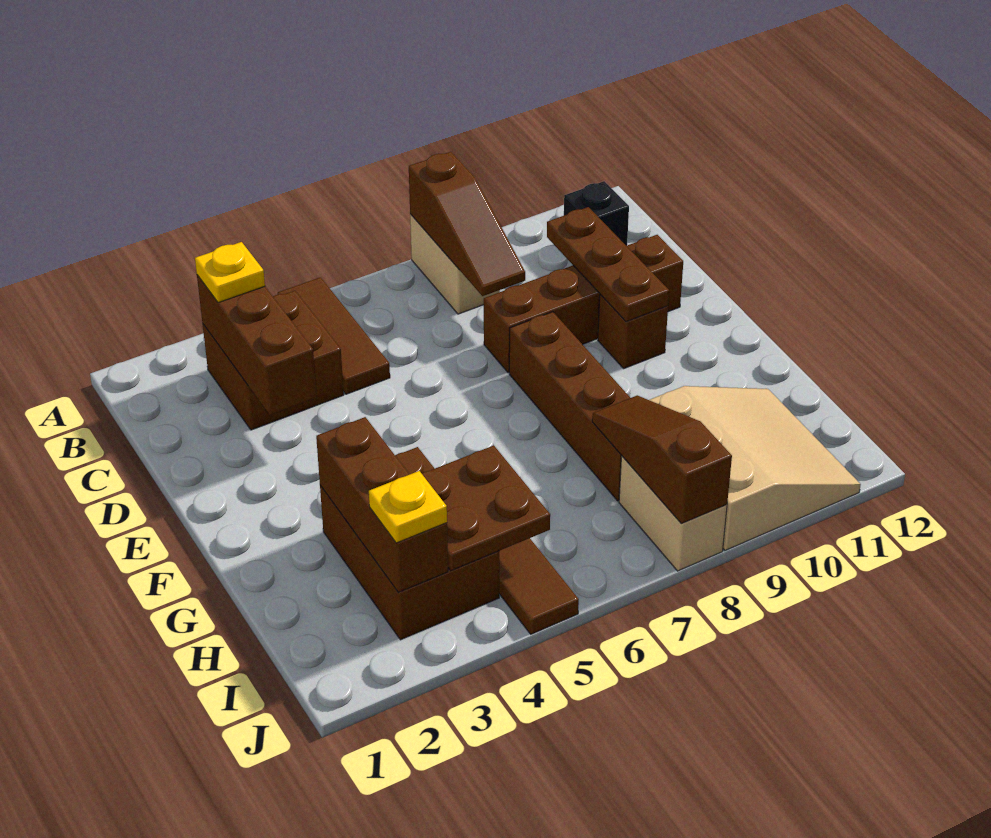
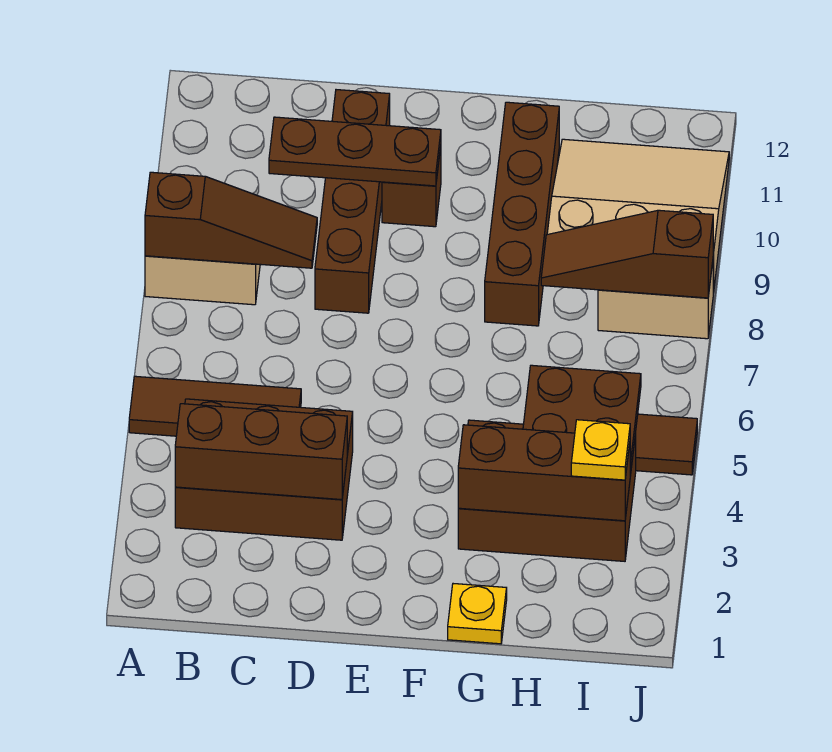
brown brick B3:C4 level 1 -> brown brick B3:D4 level 1
yellow plate B3 level 3 -> yellow plate G1 level 1
black brick B11 level 1 -> none
brown brick E8:H8 level 1 -> brown brick G8:G11 level 1

